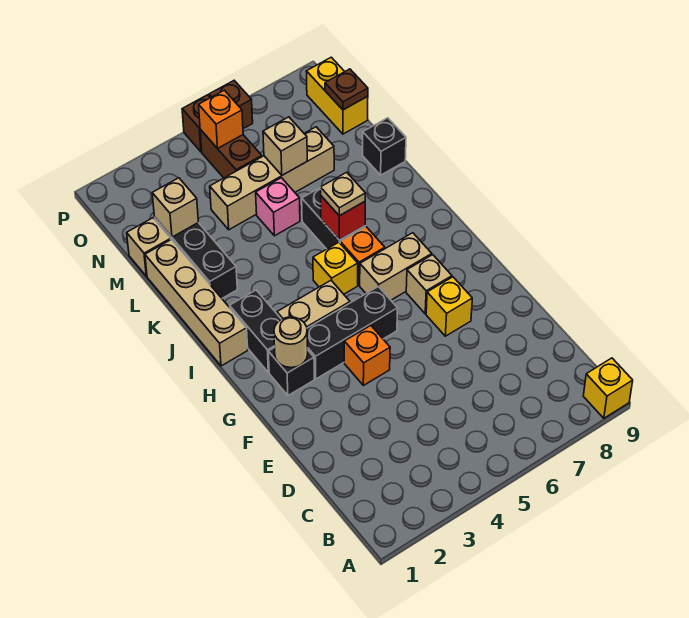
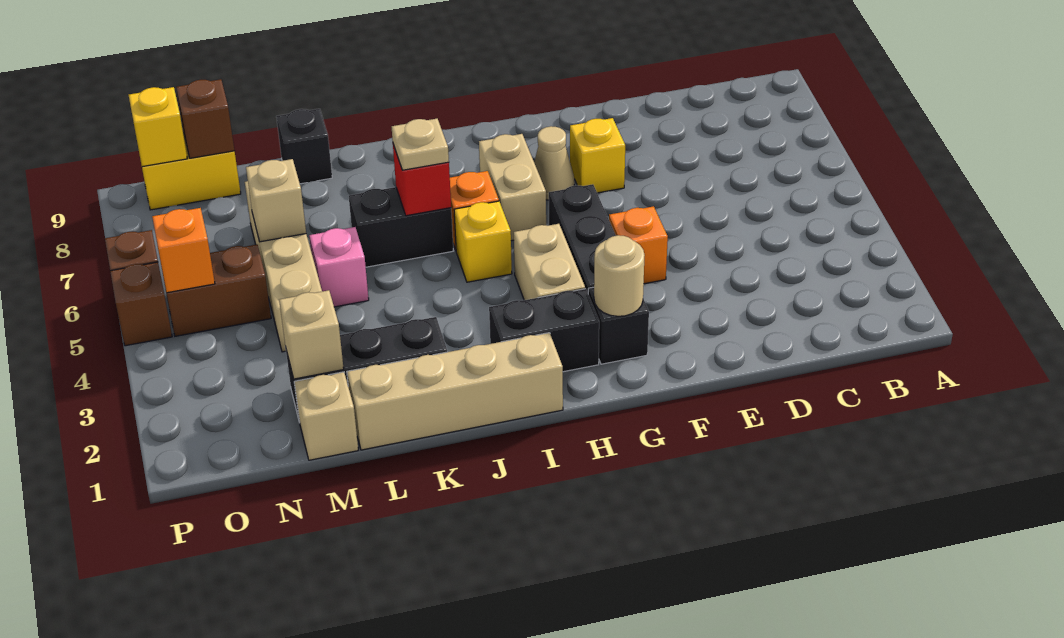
yellow brick A9 level 1 -> yellow brick O9 level 2
tan brick G7 level 1 -> tan cone G7 level 1
brown plate N9 level 2 -> brown brick N9 level 2

